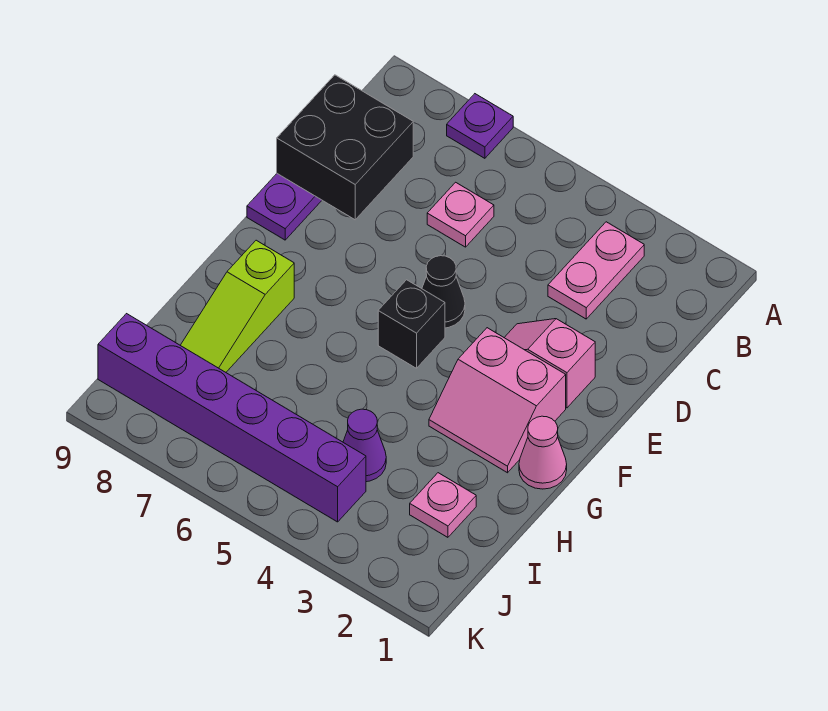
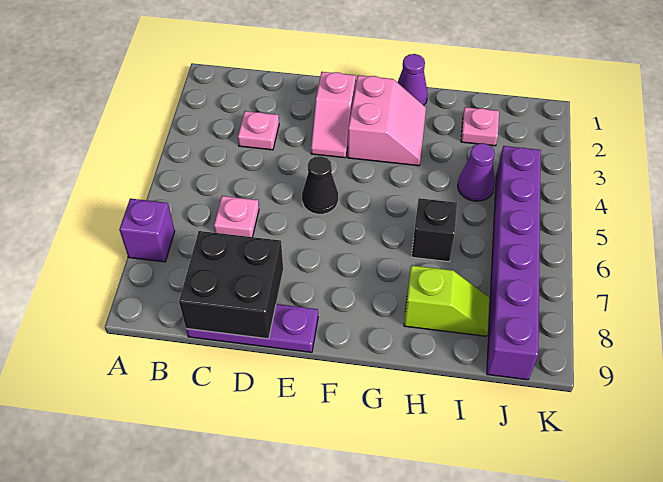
purple plate A7 level 1 -> purple brick A7 level 1
pink plate B3:C3 level 1 -> pink plate C3 level 1
black brick F5 level 1 -> black brick H6 level 1
pink cone G1 level 1 -> purple cone G1 level 1
lime slope G8:I8 level 1 top G -> lime slope H8:I8 level 1 top H

